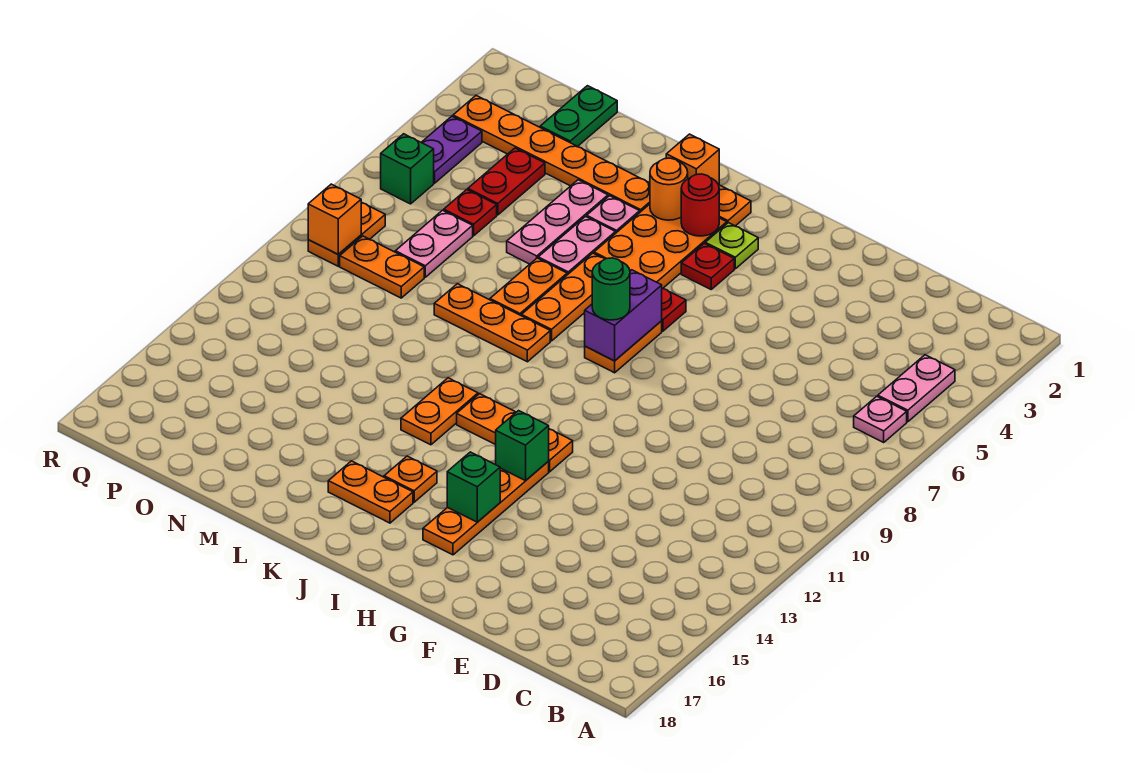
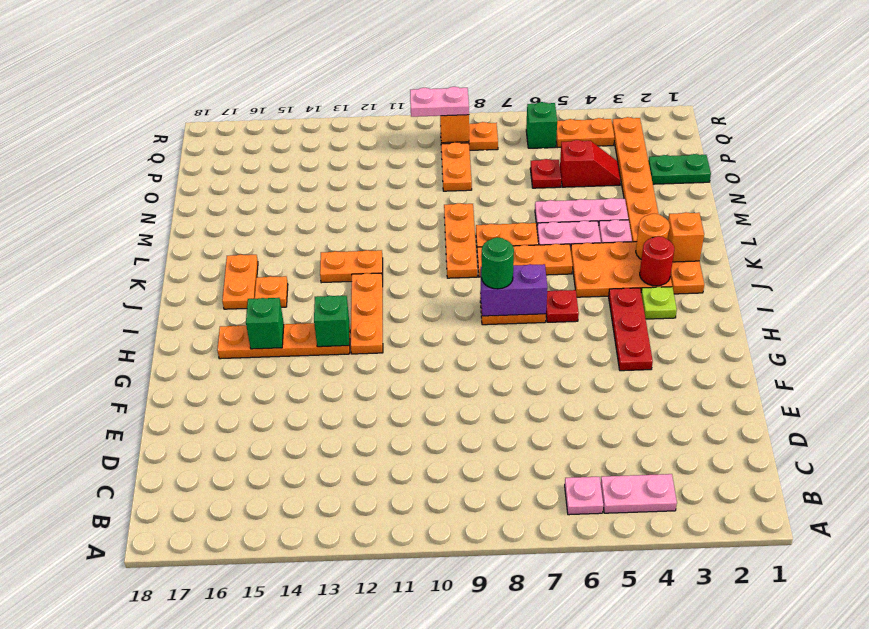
red plate I4 level 1 -> red plate G4:I4 level 1
red plate O4:O5 level 1 -> red slope O4:O5 level 1 top 5
pink plate O7:O8 level 1 -> pink plate Q9:Q10 level 3
purple plate Q4:Q5 level 1 -> orange plate Q4:Q5 level 1

